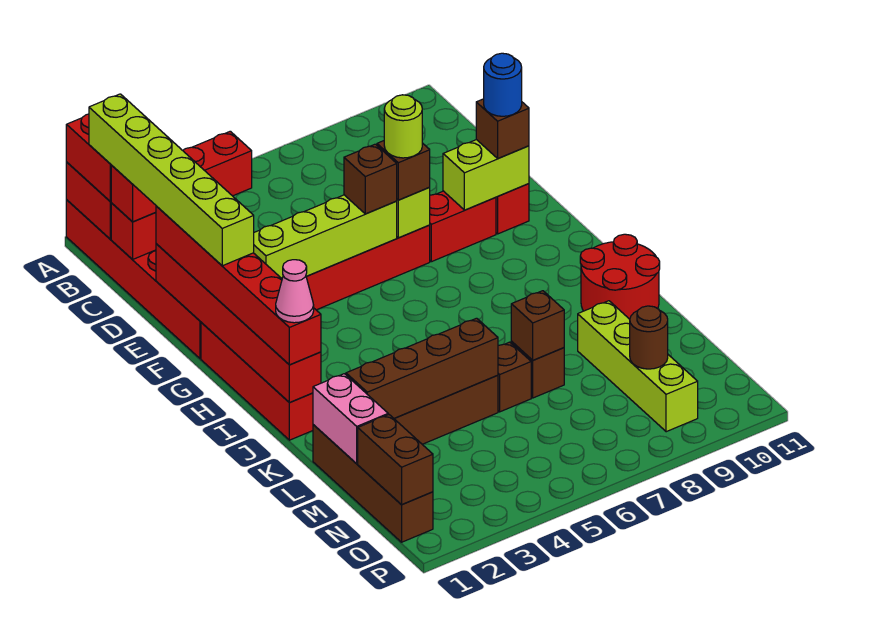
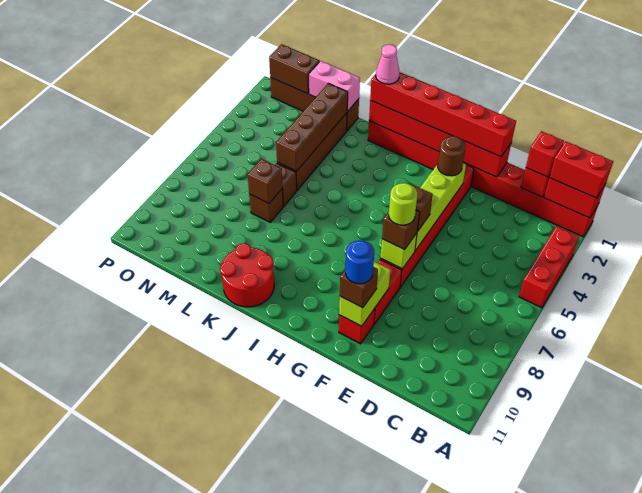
lime brick B1:G1 level 4 -> none
lime brick L9:O9 level 1 -> none
brown round brick N9 level 2 -> brown round brick F3 level 3

